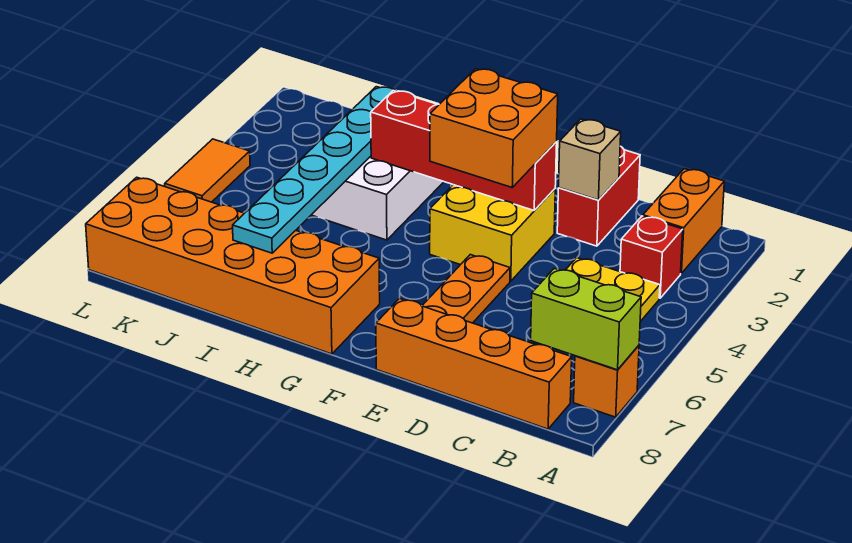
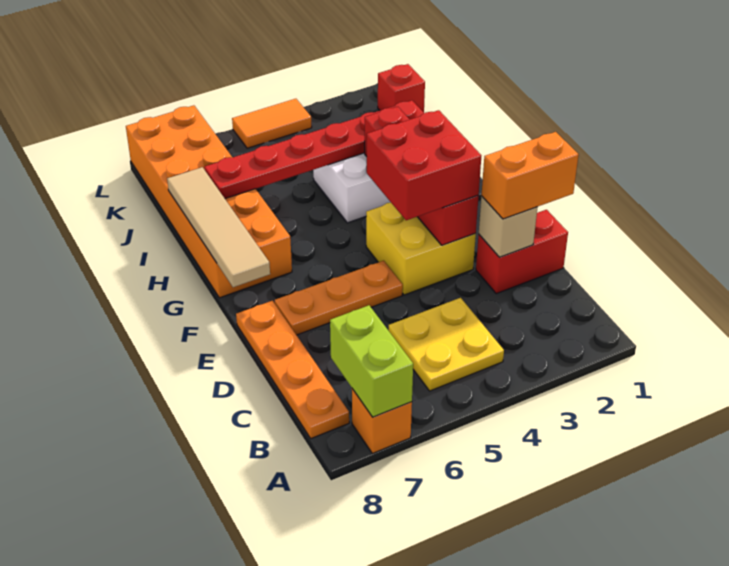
orange brick B1:B2 level 1 -> orange brick D1:D2 level 3
red brick B3 level 1 -> red brick K1 level 1
orange brick B8:E8 level 1 -> orange plate B8:E8 level 1
orange brick E3:F4 level 3 -> red brick E3:F4 level 3
none -> tan tile F8:I8 level 2
cyan plate I2:I7 level 2 -> red plate I2:I7 level 2

